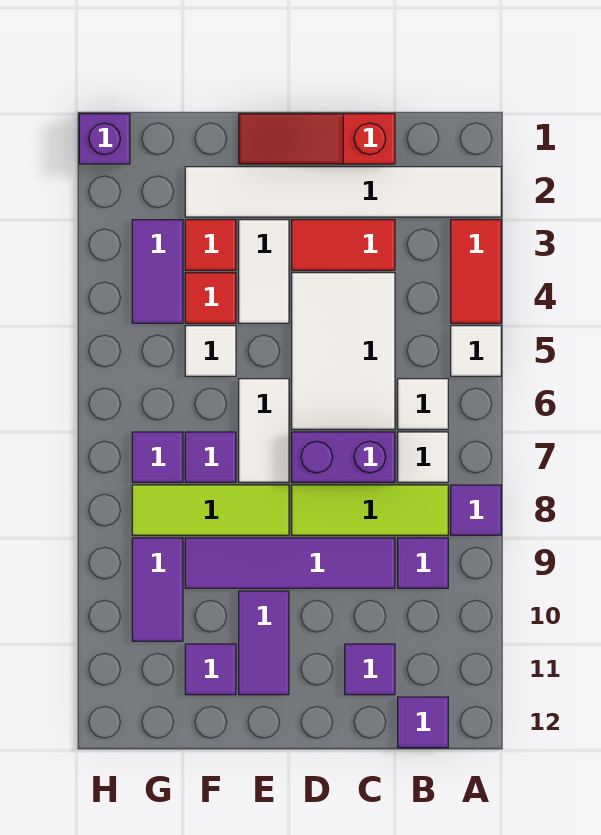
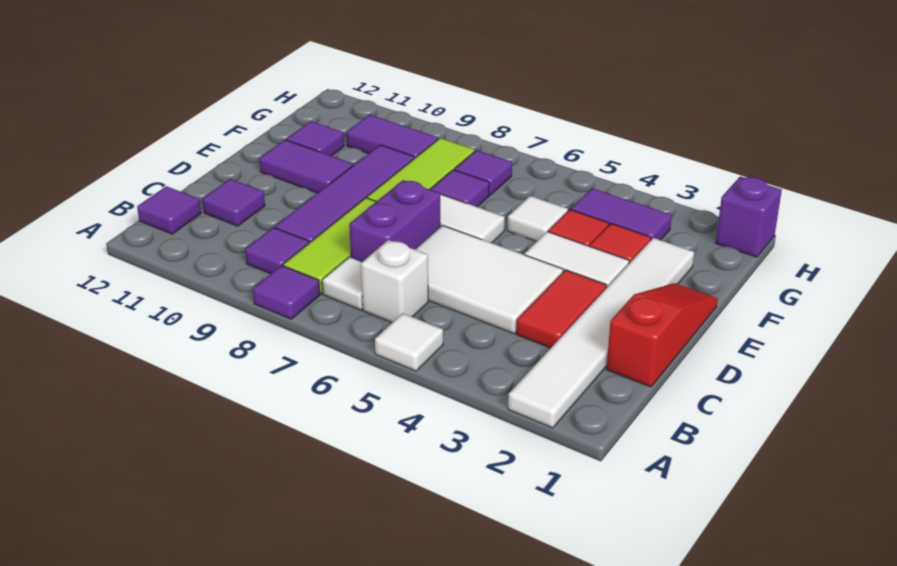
red tile A3:A4 level 1 -> none
white tile B6 level 1 -> white brick B6 level 1

